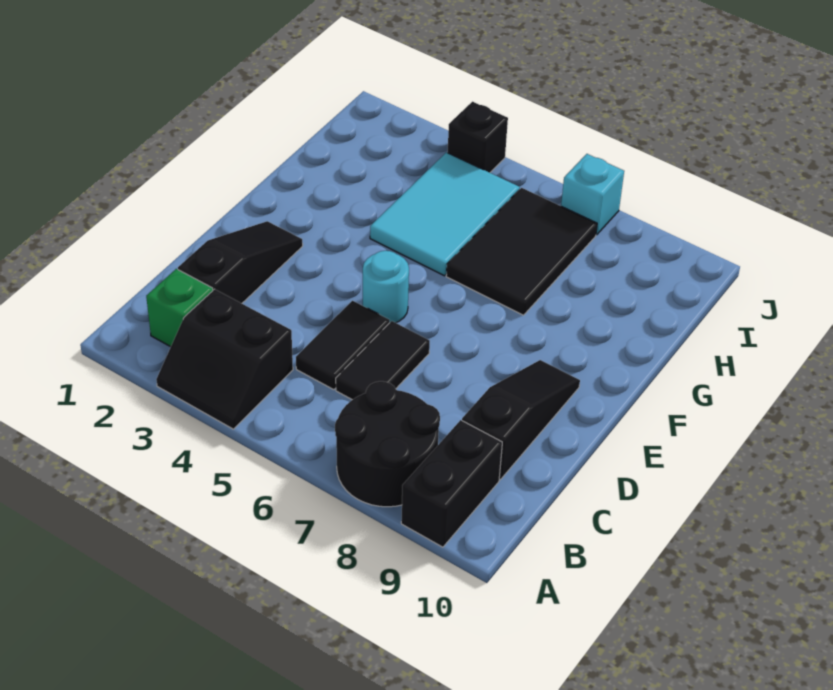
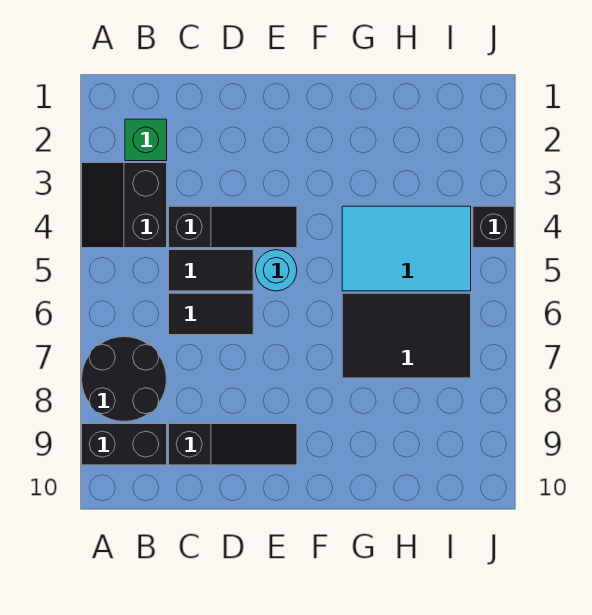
black slope C2:E2 level 1 top C -> black slope C4:E4 level 1 top C
cyan brick J7 level 1 -> none

